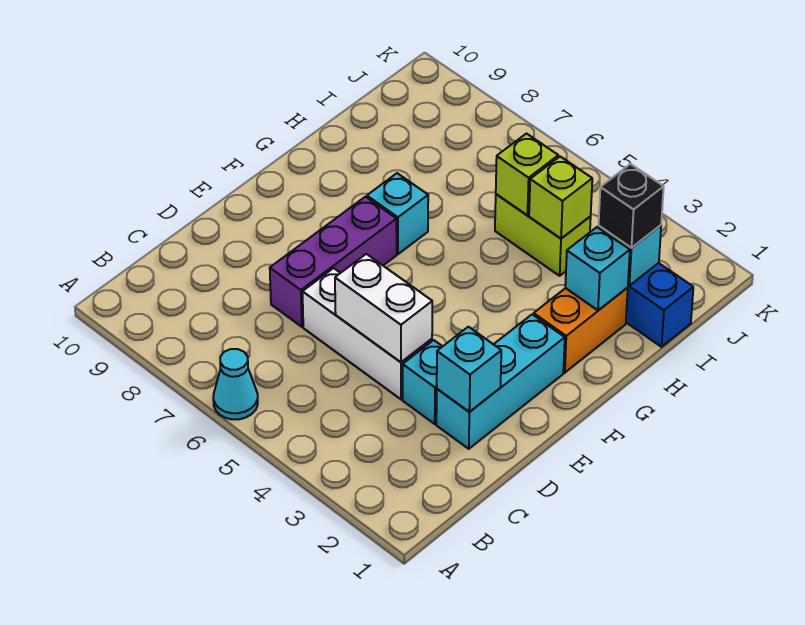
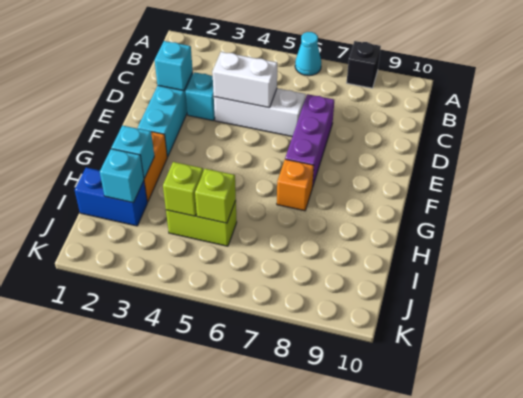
cyan brick G7 level 1 -> orange brick G7 level 1
black brick I2 level 3 -> black brick A8 level 1

